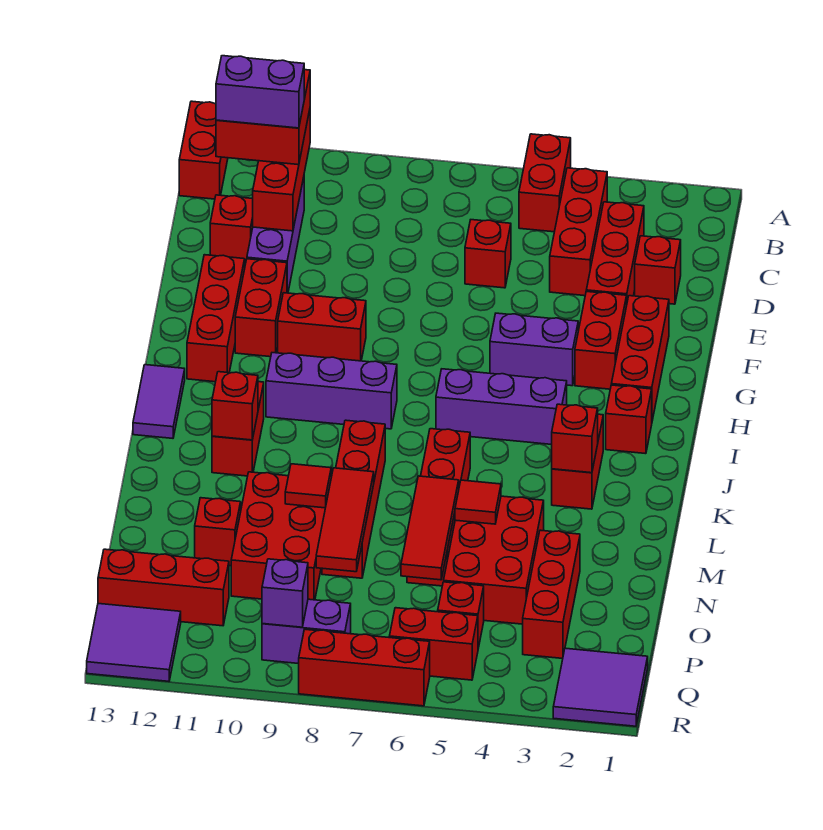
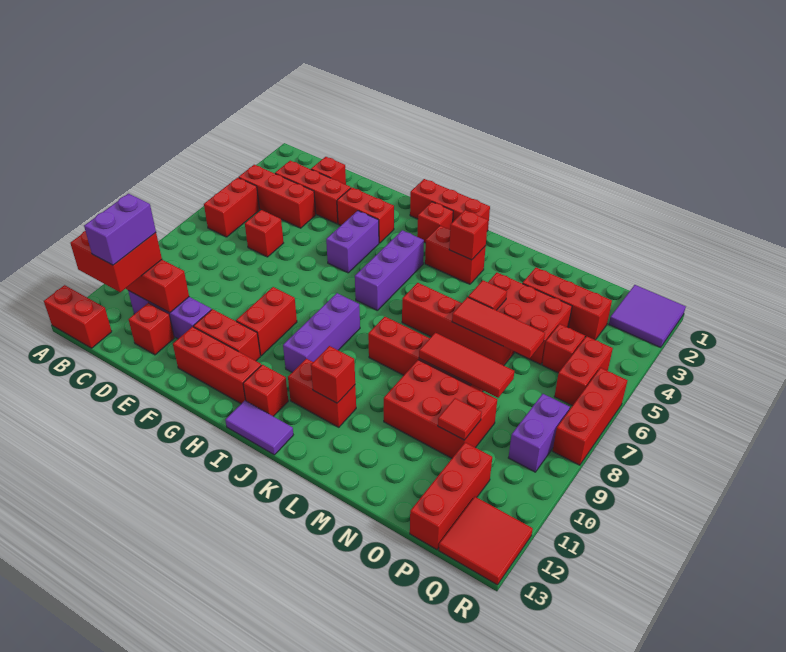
red brick A5:B5 level 1 -> red brick B5:B6 level 1
red brick F2:H2 level 1 -> red brick H1:J1 level 1
red tile M9 level 2 -> red tile O10 level 2
red brick N11 level 1 -> red brick I12 level 1
purple brick Q9 level 2 -> none
purple tile Q12:R13 level 1 -> red tile Q12:R13 level 1

